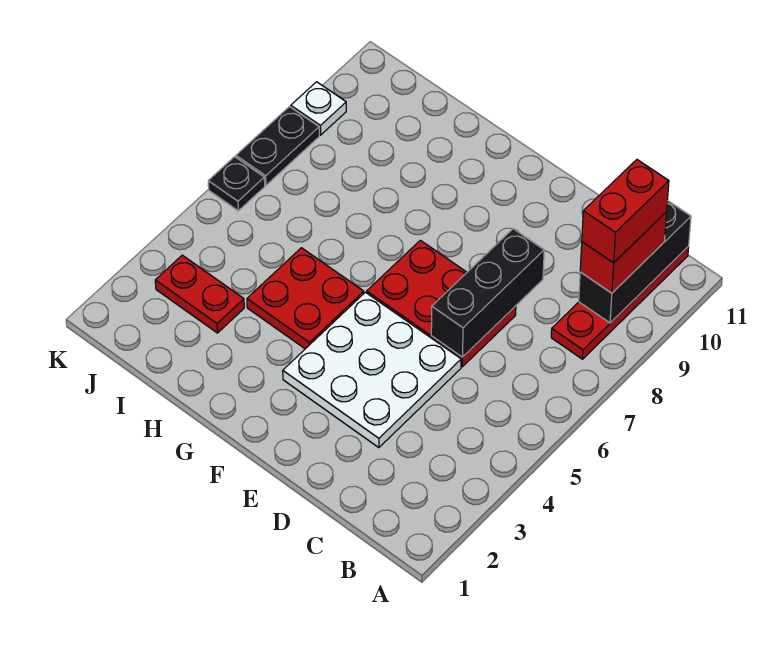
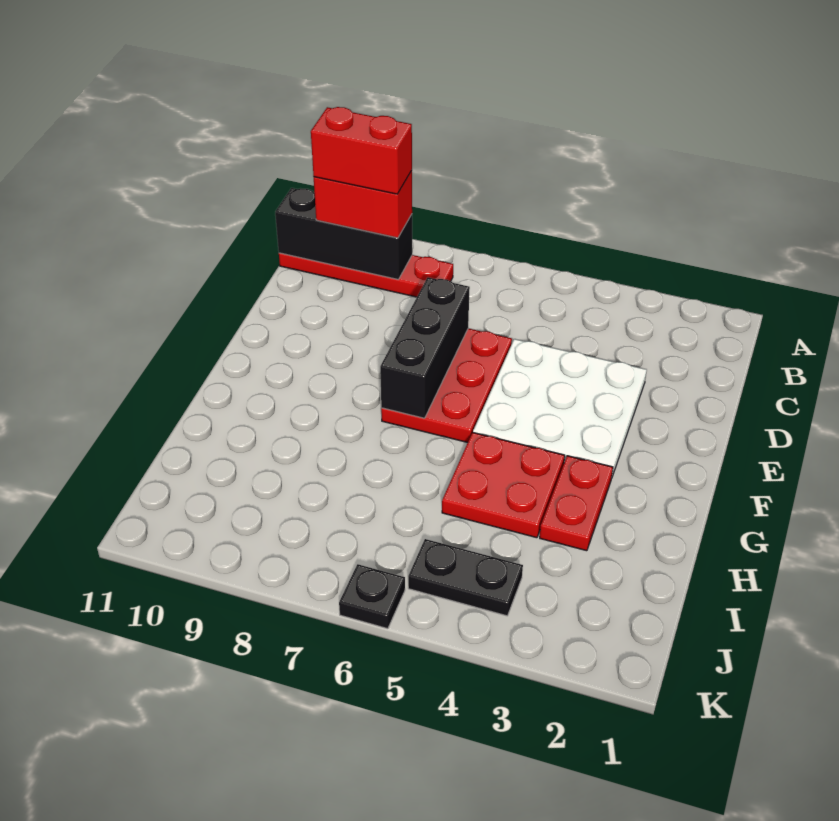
black brick D6:D8 level 2 -> black brick D7:F7 level 2
red plate I3:J3 level 1 -> red plate G3:H3 level 1
black plate K7:K8 level 1 -> black plate J4:J5 level 1
white plate K9 level 1 -> none

